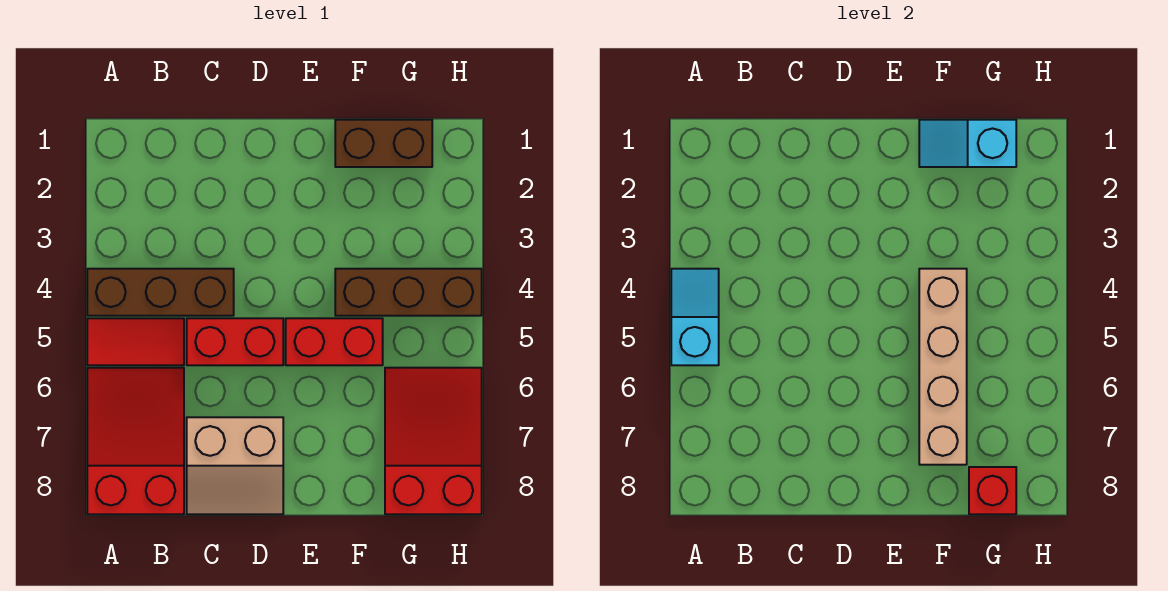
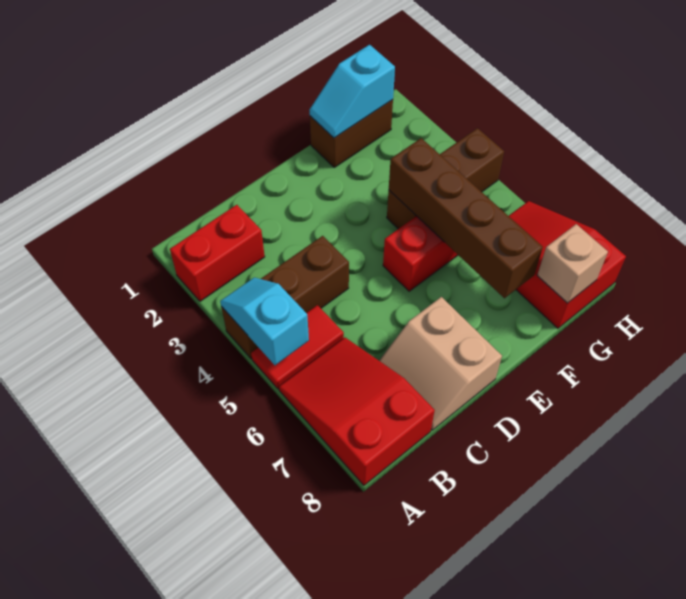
red brick C5:D5 level 1 -> red brick A2:B2 level 1
tan slope C7:D8 level 1 top 7 -> tan slope C7:D8 level 1 top D
tan brick F4:F7 level 2 -> brown brick F4:F7 level 2
red brick G8 level 2 -> tan brick G8 level 2

